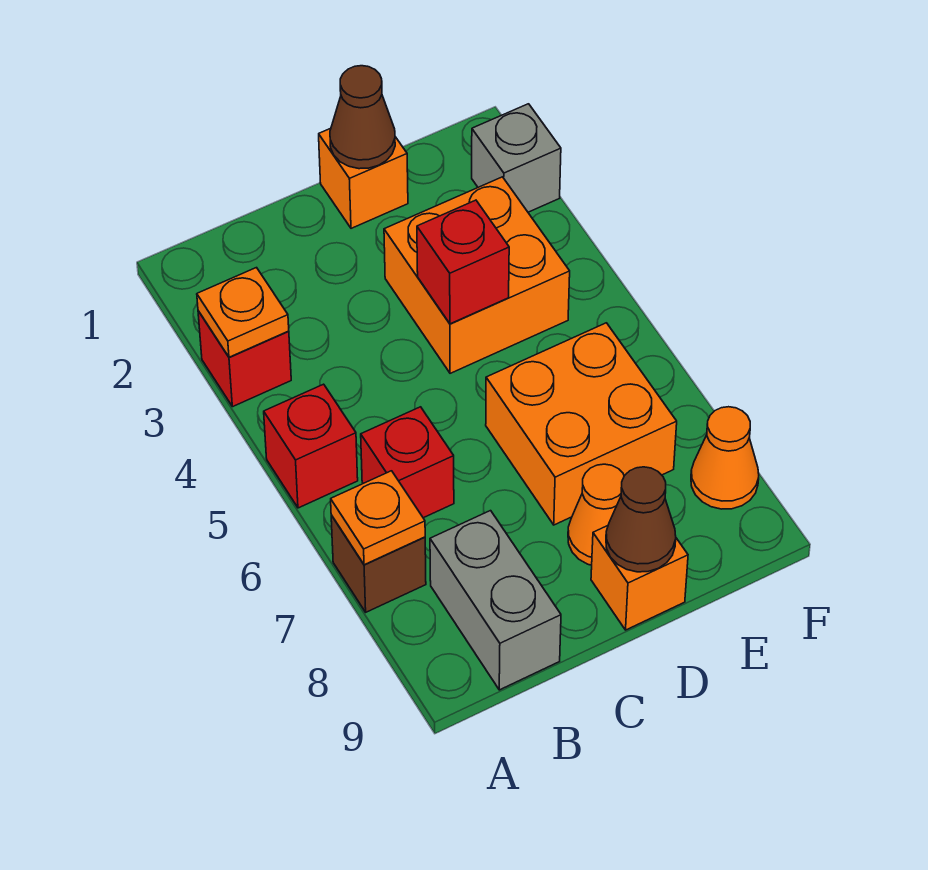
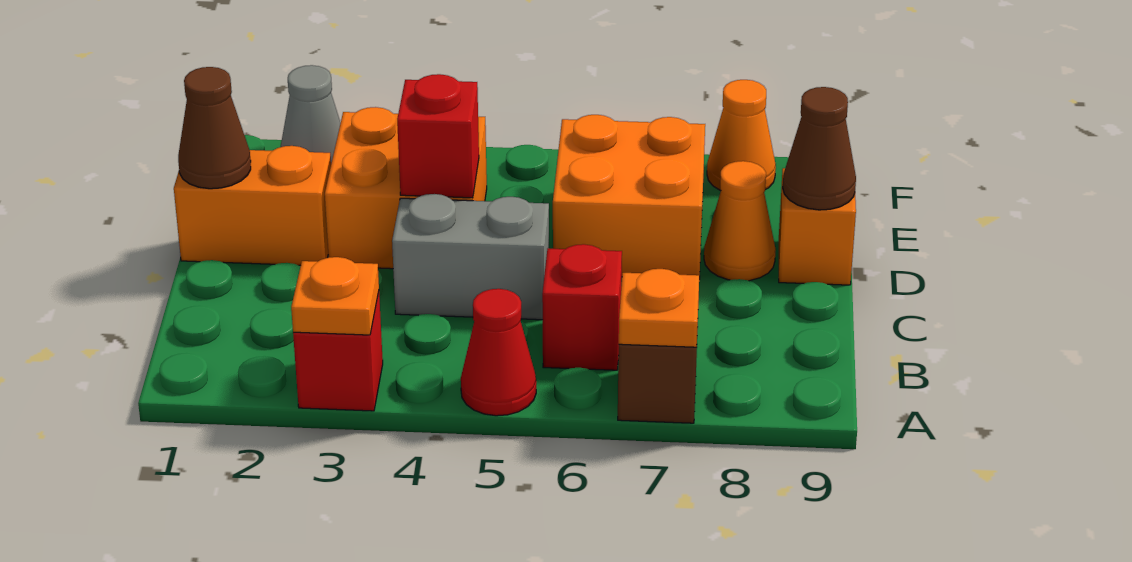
red brick A5 level 1 -> red cone A5 level 1
grey brick B8:B9 level 1 -> grey brick C4:C5 level 1
orange brick D1 level 1 -> orange brick D1:D2 level 1
grey brick F2 level 1 -> grey cone F2 level 1

